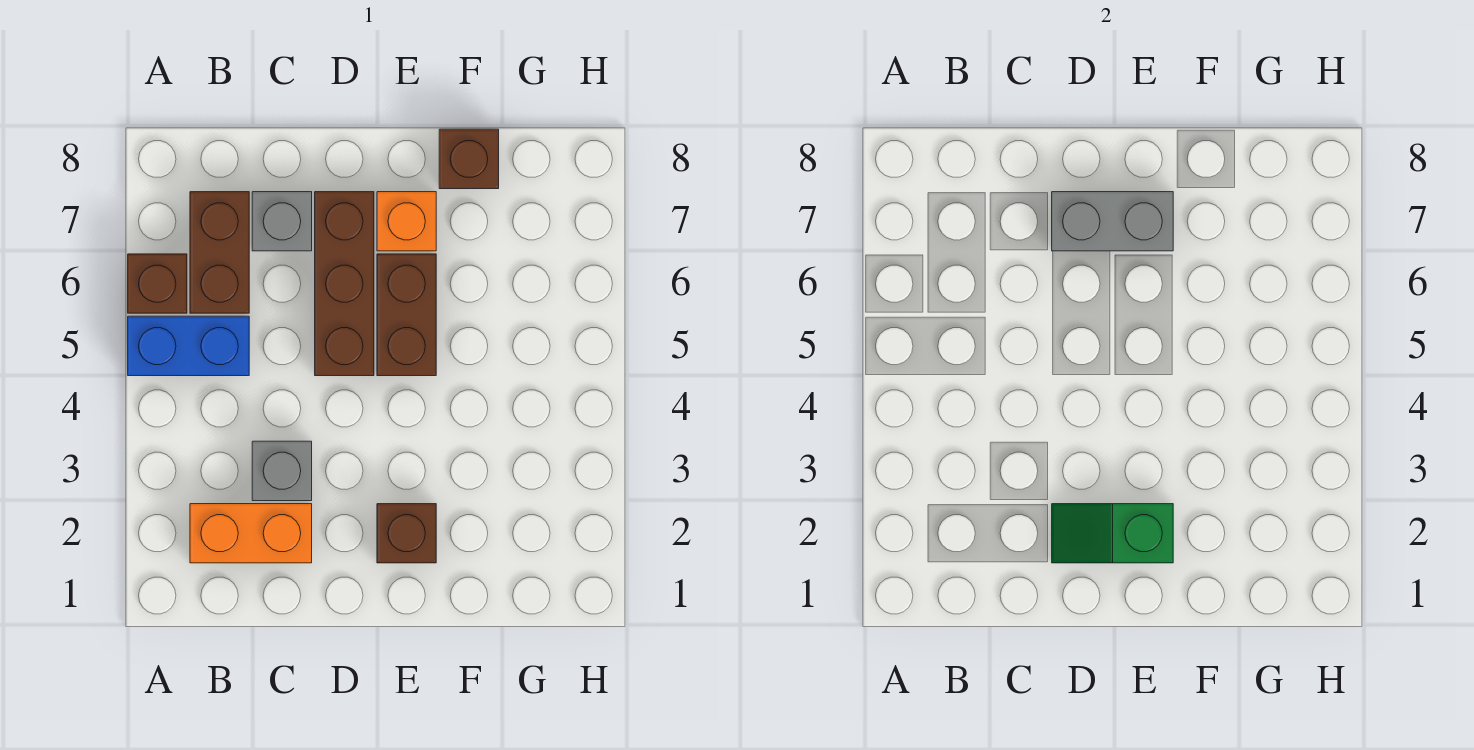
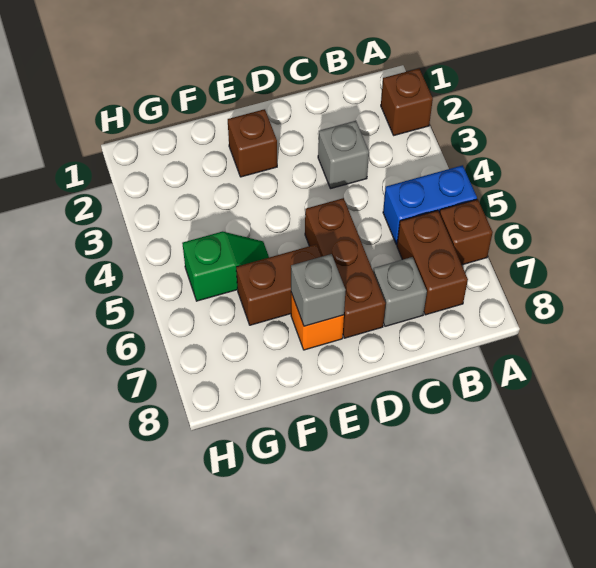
orange brick B2:C2 level 1 -> none
green slope D2:E2 level 2 top E -> green slope F5:G5 level 1 top G
grey brick D7:E7 level 2 -> grey brick E7 level 2
brown brick E5:E6 level 1 -> brown brick E6:F6 level 1
brown brick F8 level 1 -> brown brick A2 level 1

